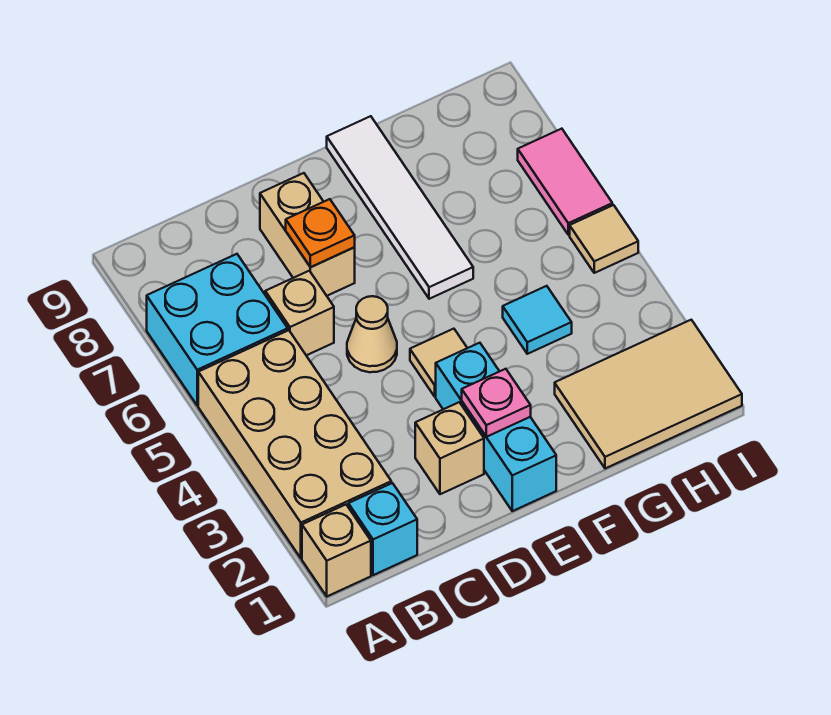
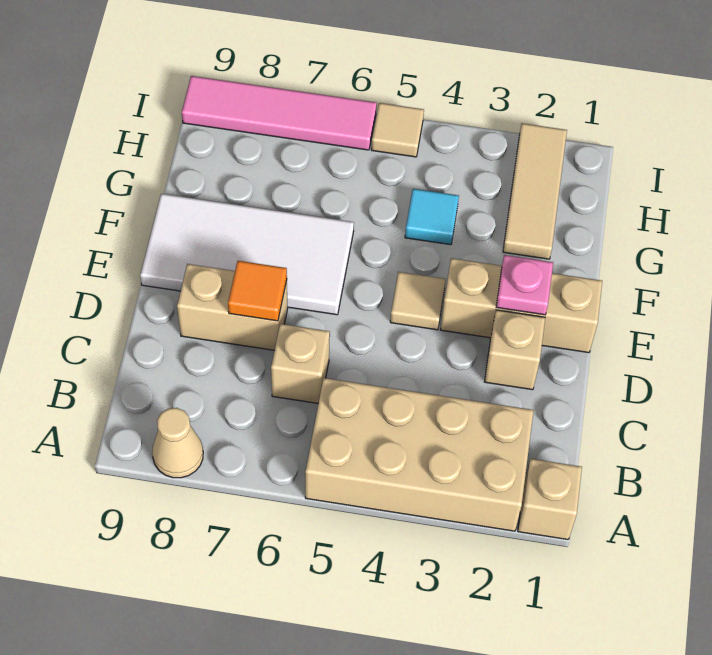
cyan brick A6:B7 level 1 -> none
cyan brick B1 level 1 -> none
tan cone D5 level 1 -> tan cone A8 level 1
orange plate D7 level 2 -> orange tile D7 level 2
cyan brick E1:E3 level 1 -> tan brick E1:E3 level 1
white tile F6:F9 level 1 -> white tile E6:F9 level 1
tan tile G1:I2 level 1 -> tan tile G2:I2 level 1
pink tile I6:I7 level 1 -> pink tile I6:I9 level 1

